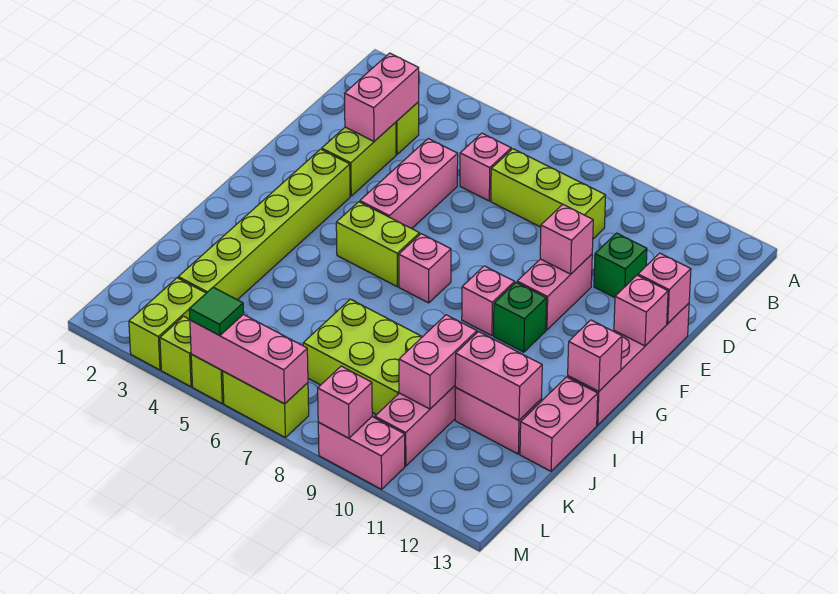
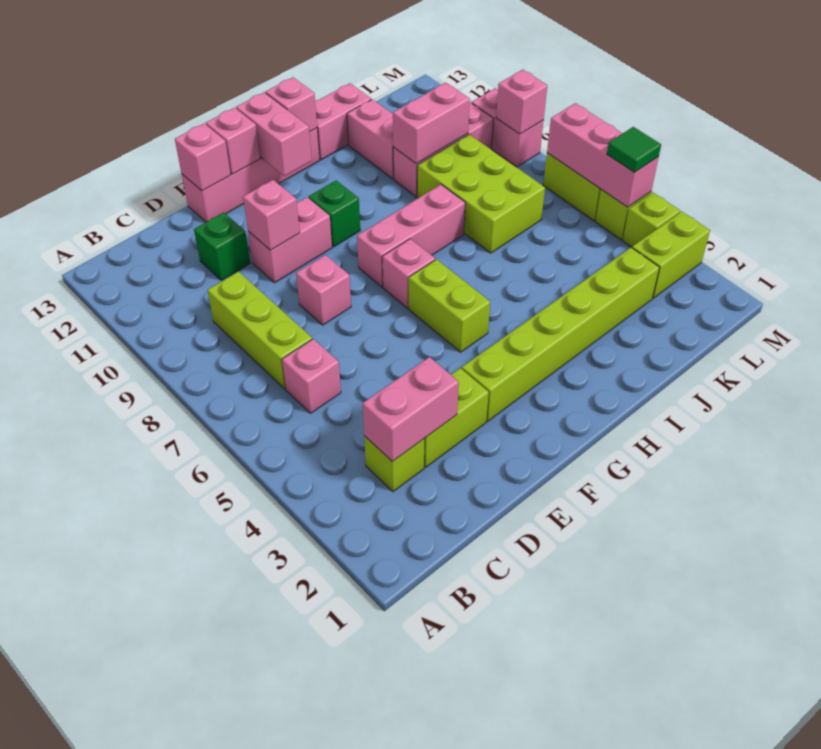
pink brick D5:F5 level 1 -> pink brick G8:I8 level 1
pink brick G9 level 1 -> pink brick E8 level 1
pink brick J11:J12 level 2 -> pink brick G12:G13 level 2

